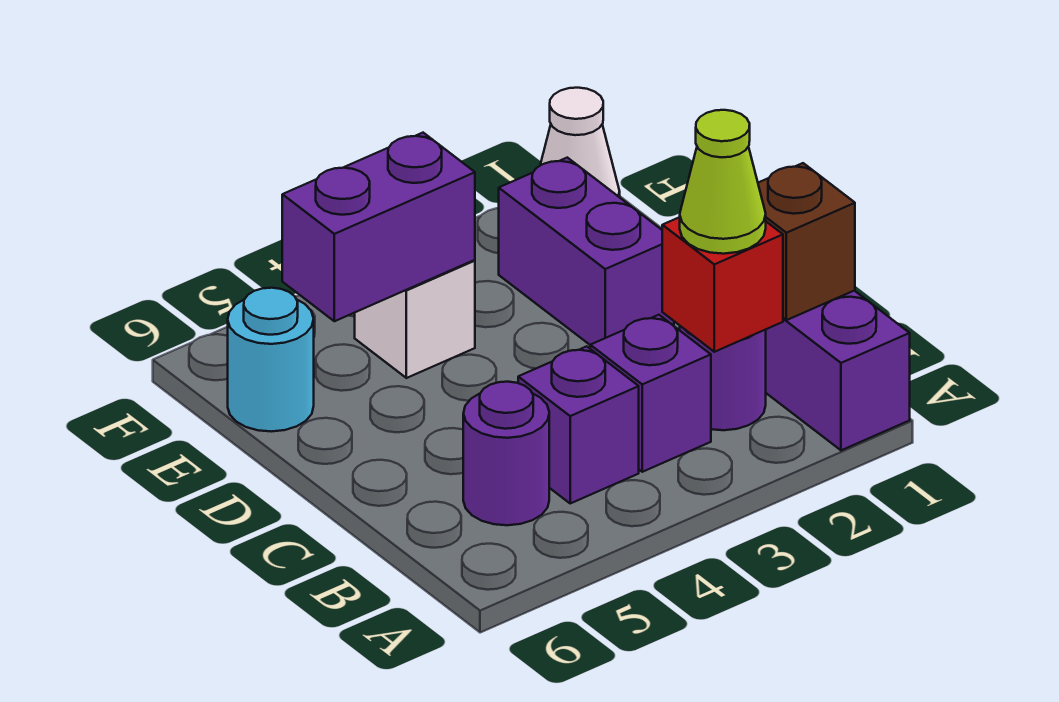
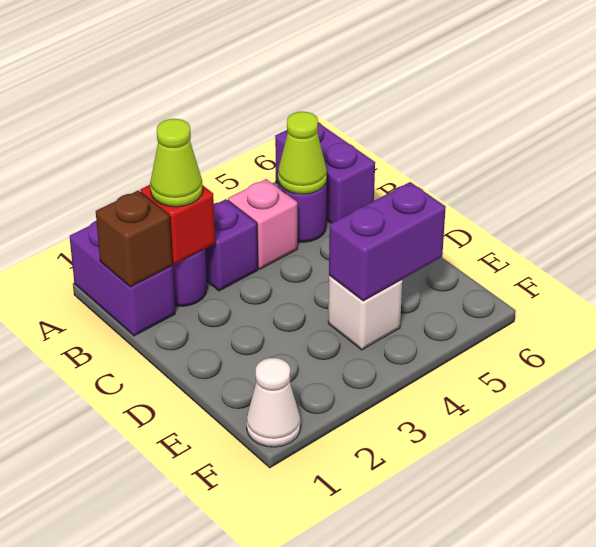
purple brick B4 level 1 -> pink brick B4 level 1
none -> lime cone B5 level 2
purple brick D2:E2 level 1 -> purple brick A6:B6 level 1
cyan round brick E6 level 1 -> none

